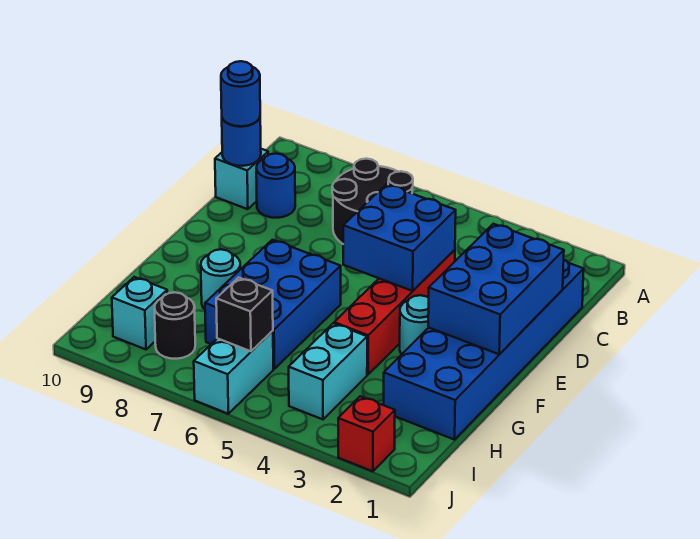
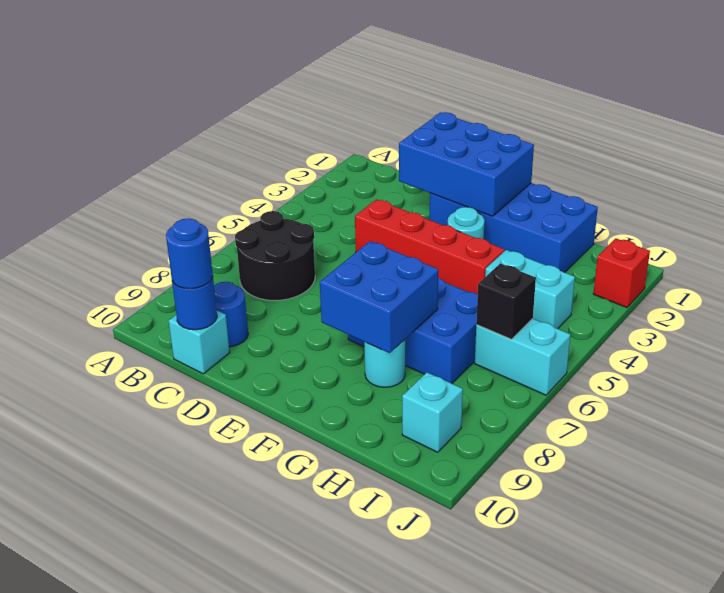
blue brick C1:H2 level 1 -> blue brick E1:H2 level 1
blue brick D4:E5 level 2 -> blue brick F7:G8 level 2
black round brick I8 level 1 -> none

